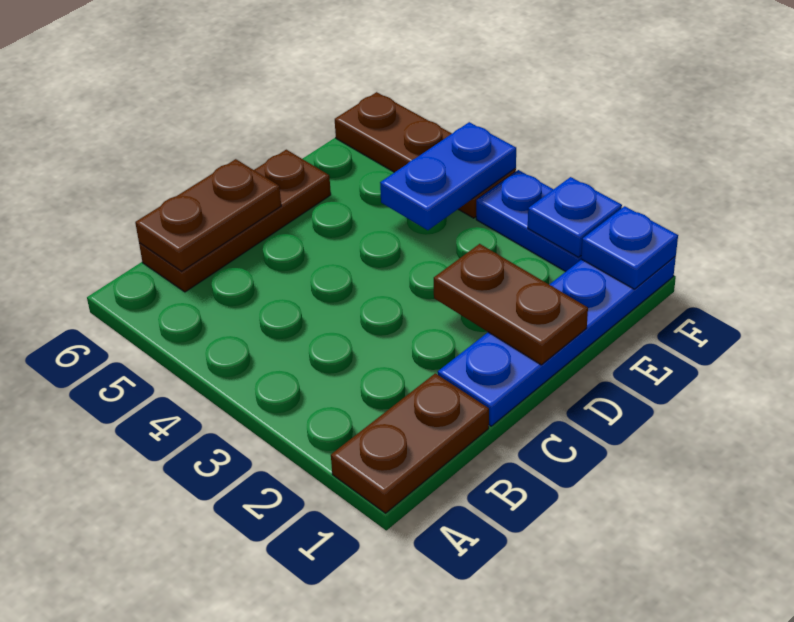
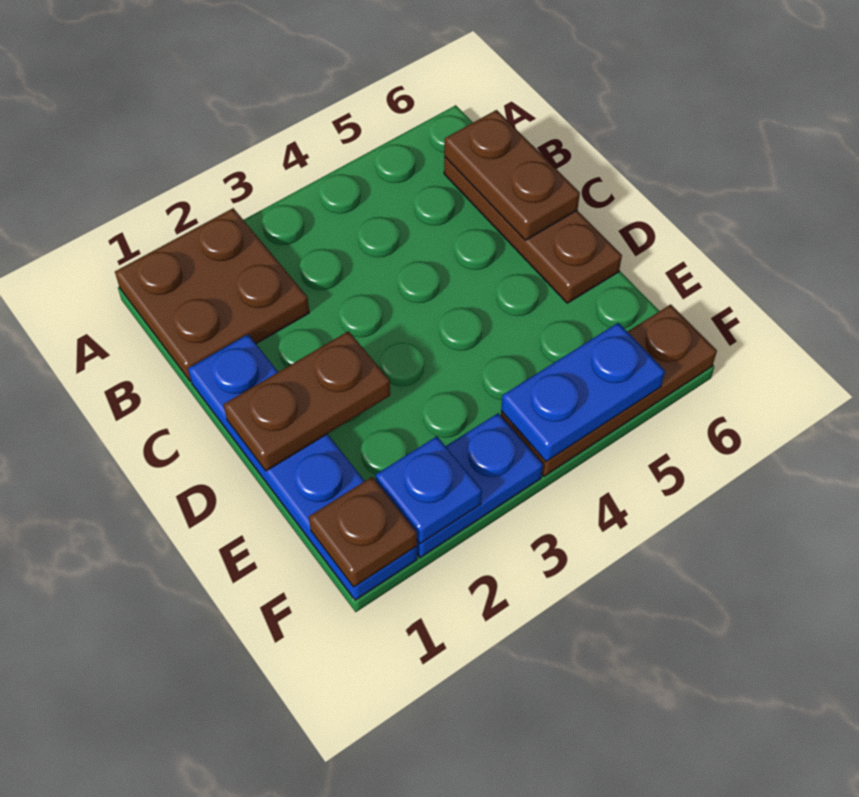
brown plate A1:B1 level 1 -> brown plate A1:B2 level 1
blue plate E4:F4 level 2 -> blue plate F4:F5 level 2
blue plate F1 level 2 -> brown plate F1 level 2

